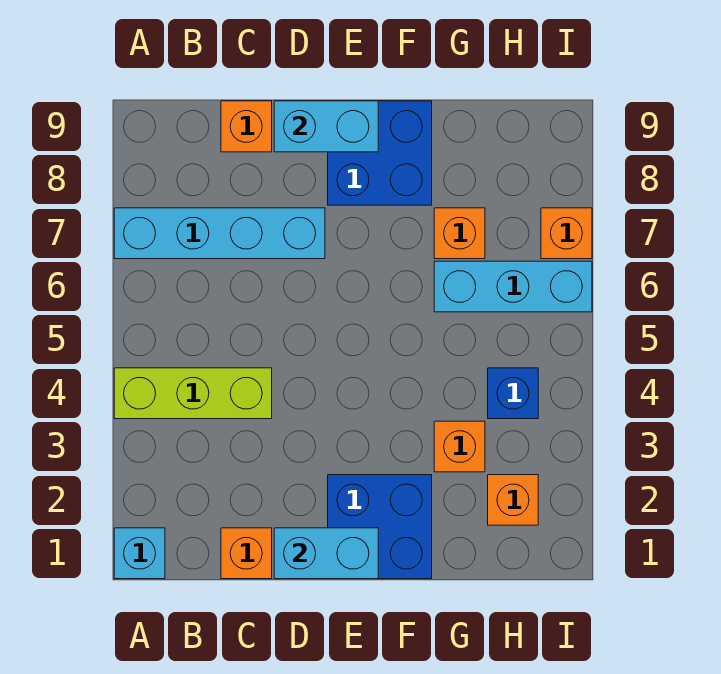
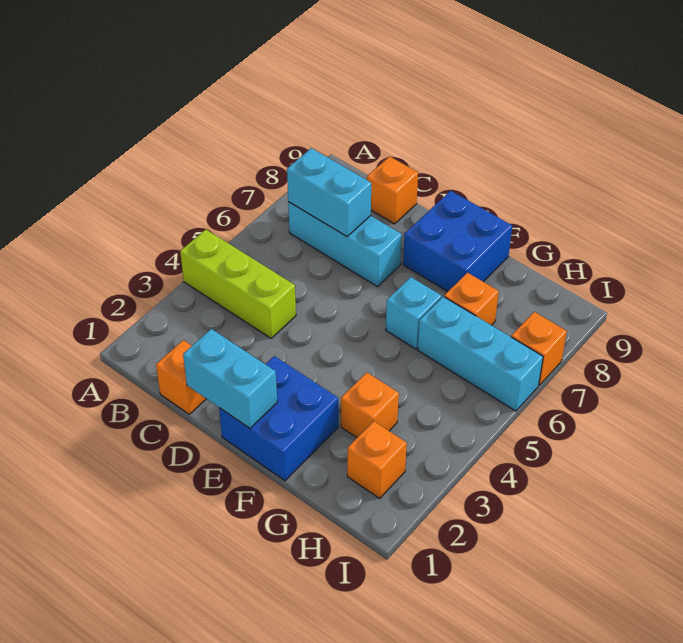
cyan brick A1 level 1 -> cyan brick F6 level 1
cyan brick A7:D7 level 1 -> cyan brick B7:D7 level 1
cyan brick D9:E9 level 2 -> cyan brick B7:C7 level 2
blue brick H4 level 1 -> none

